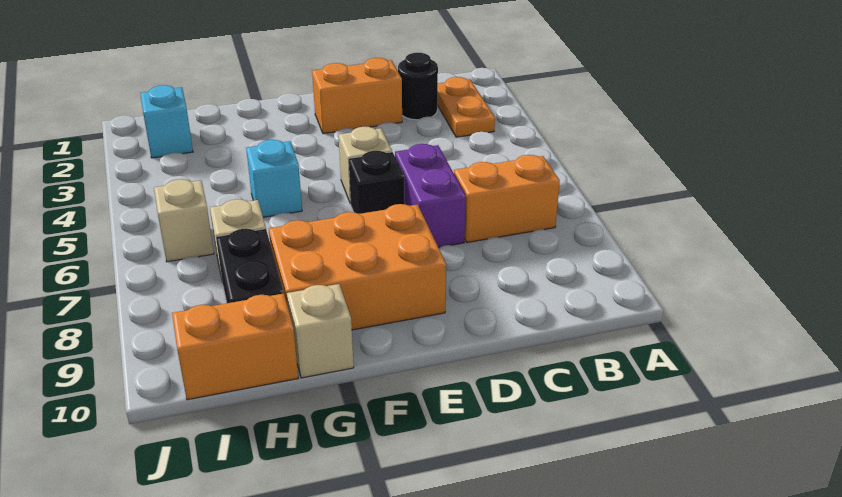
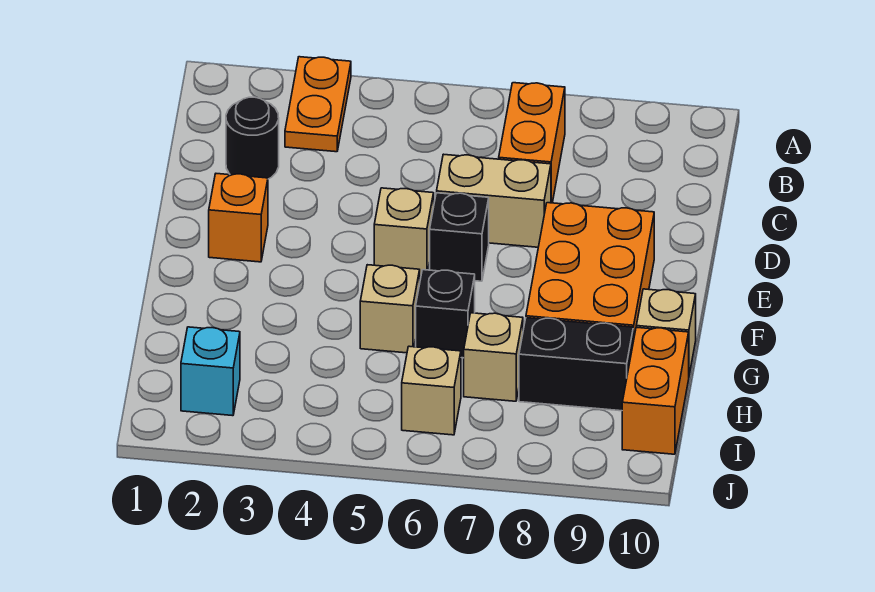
orange plate B2:B3 level 1 -> orange plate A3:B3 level 1
orange brick D2:E2 level 1 -> orange brick E2 level 1
purple brick D6:D7 level 1 -> tan brick D6:D7 level 1
cyan brick G5 level 1 -> tan brick G5 level 1
none -> black brick G6 level 1

